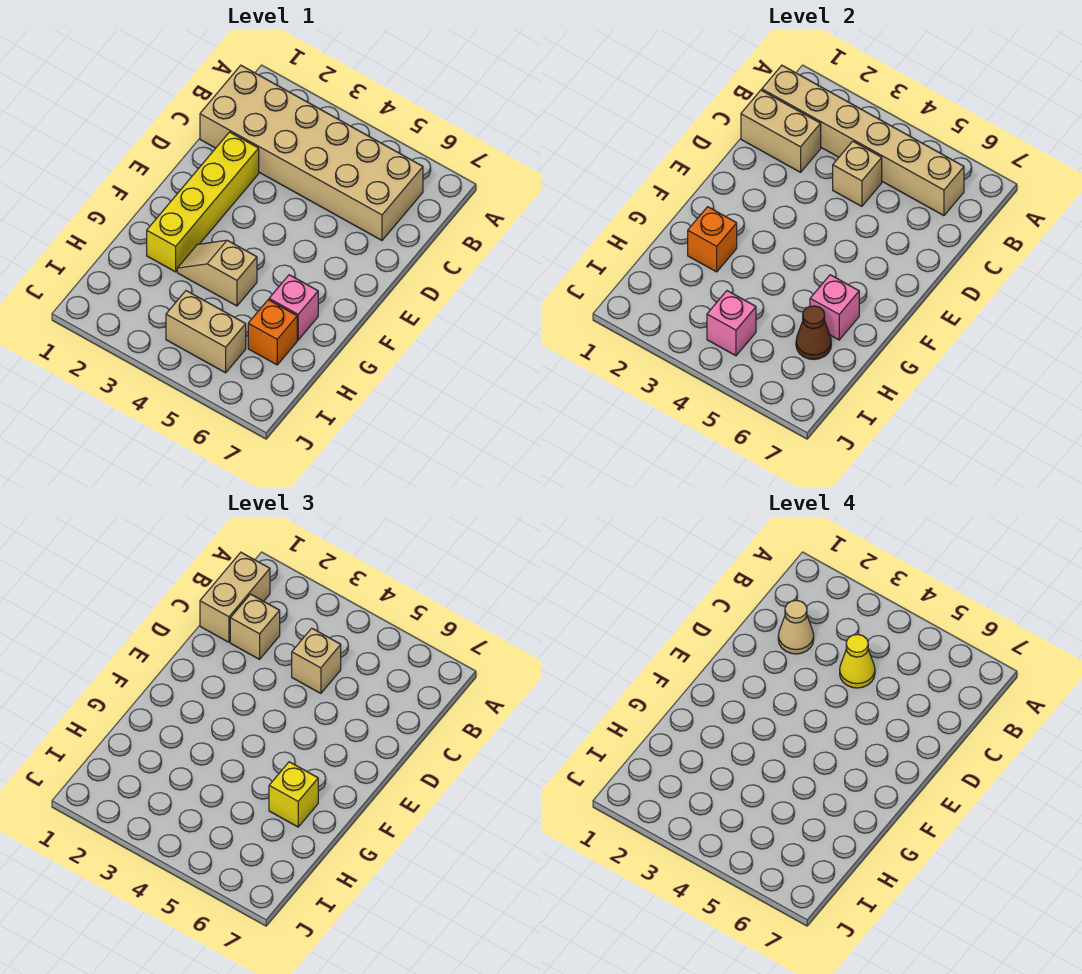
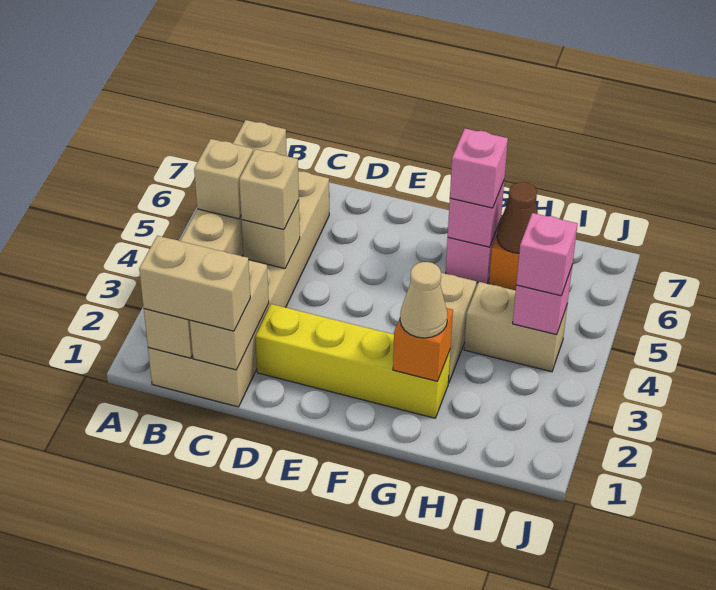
tan brick C2 level 3 -> tan brick B4 level 3
tan cone C2 level 4 -> tan cone G2 level 3
yellow cone C4 level 4 -> none
yellow brick G6 level 3 -> pink brick G6 level 3
tan brick I4:I5 level 1 -> tan brick H4:I4 level 1
none -> pink brick I4 level 3

